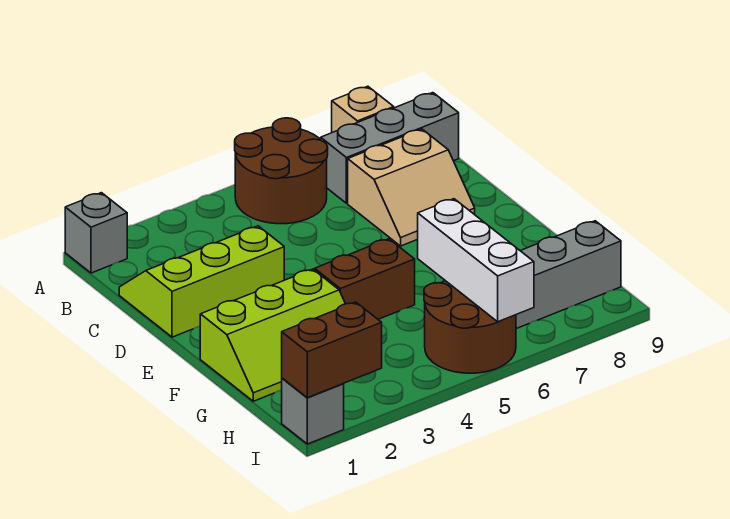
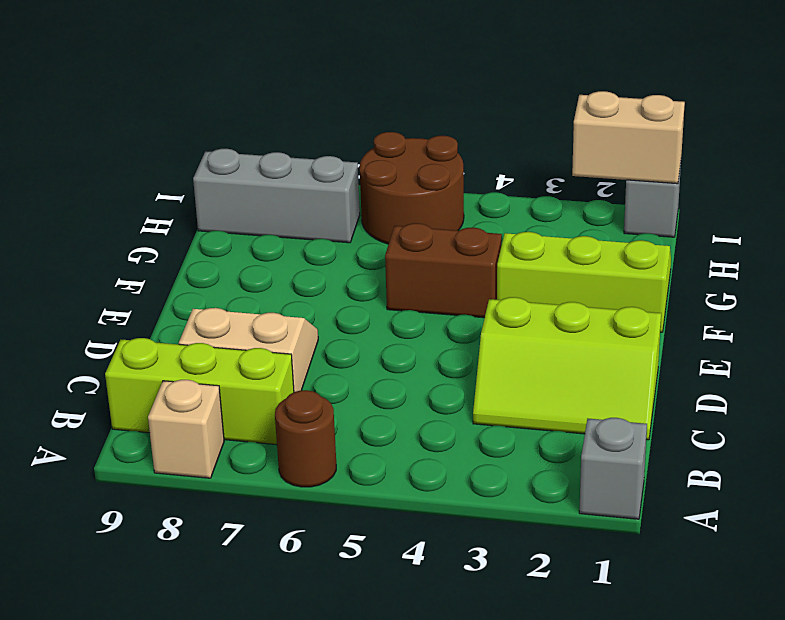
brown round brick A5:B6 level 1 -> brown round brick A6 level 1
grey brick B7:B9 level 1 -> lime brick B7:B9 level 1
white brick G6:I6 level 2 -> none
brown brick I1:I2 level 2 -> tan brick I1:I2 level 2

